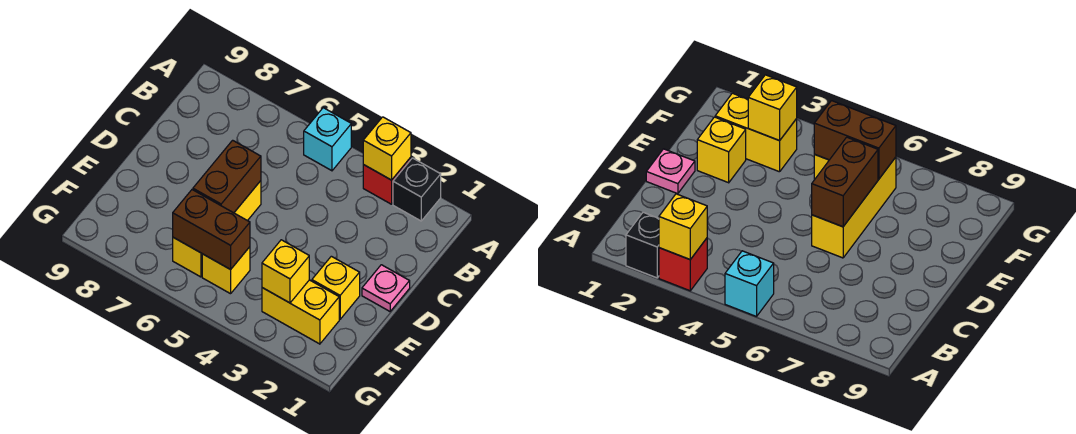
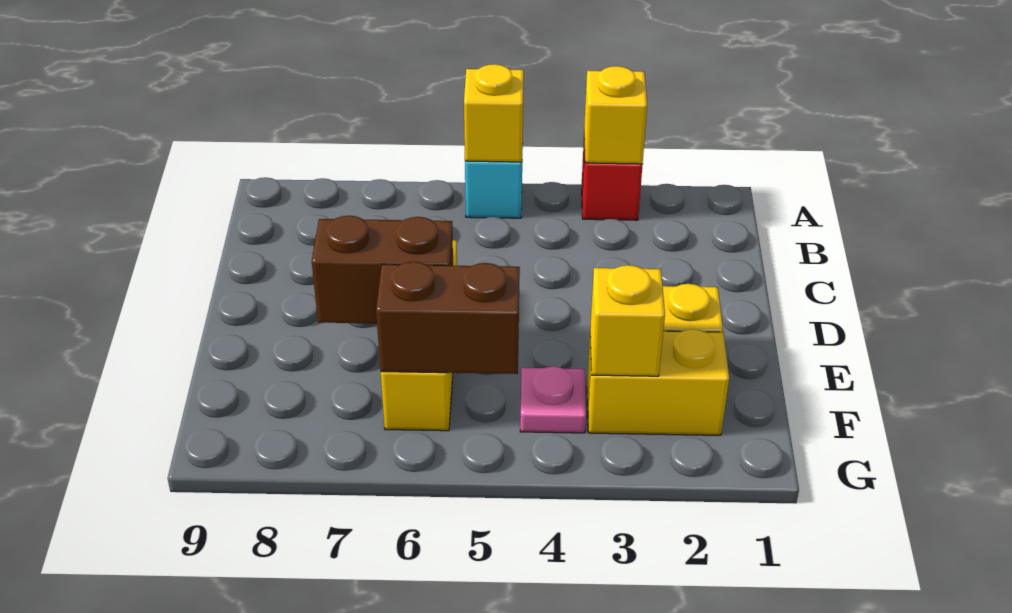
black brick A2 level 1 -> none
pink plate D1 level 1 -> pink plate F4 level 1
brown brick D6:E6 level 2 -> brown brick E6:E7 level 2
yellow brick F5 level 1 -> yellow brick A5 level 2

